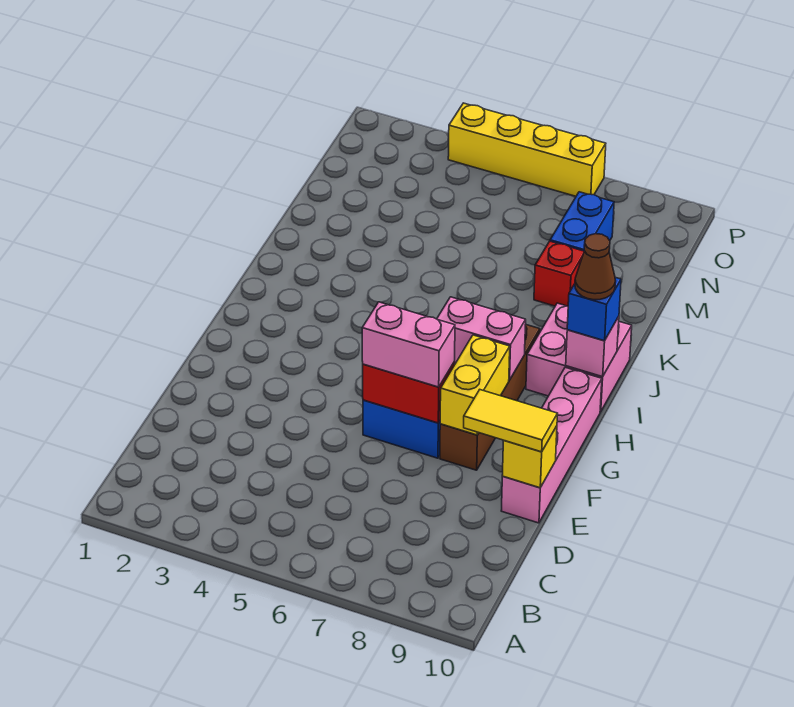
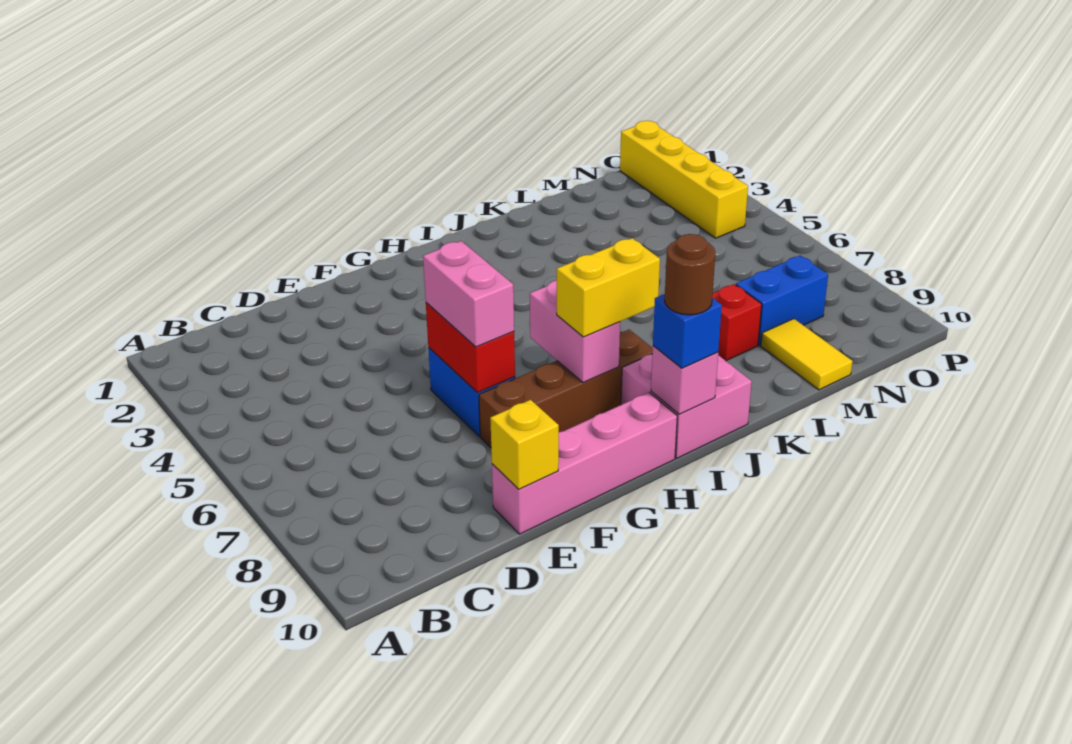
yellow tile E9:E10 level 3 -> yellow tile M9:M10 level 1
yellow brick F8:G8 level 2 -> yellow brick H8:I8 level 3
brown cone I10 level 4 -> brown round brick I10 level 4
yellow brick P4:P7 level 1 -> yellow brick O1:O4 level 1

